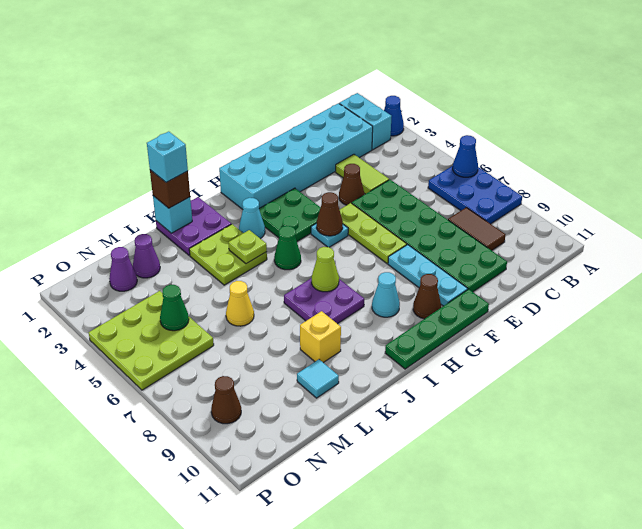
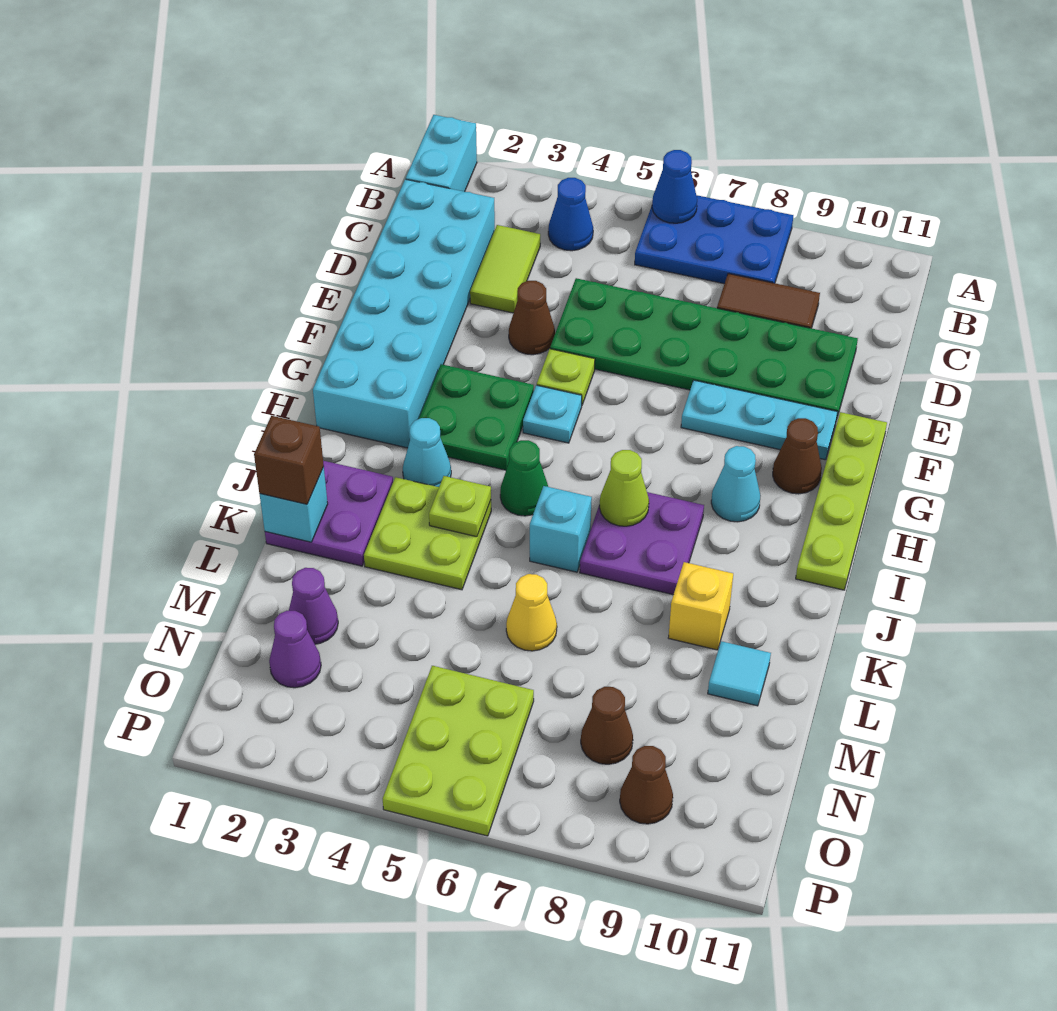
blue cone A2 level 1 -> blue cone B4 level 1
cyan brick B1:B2 level 1 -> cyan brick A1:B1 level 1
lime tile D3:D4 level 1 -> lime tile C3:D3 level 1
lime plate F5:F7 level 1 -> lime plate F5 level 1
green plate F11:I11 level 1 -> lime plate F11:I11 level 1
brown cone G5 level 2 -> brown cone N8 level 1
cyan brick K1 level 4 -> cyan brick J6 level 1
lime plate N4:P6 level 1 -> lime plate N5:P6 level 1
green cone N5 level 2 -> none

